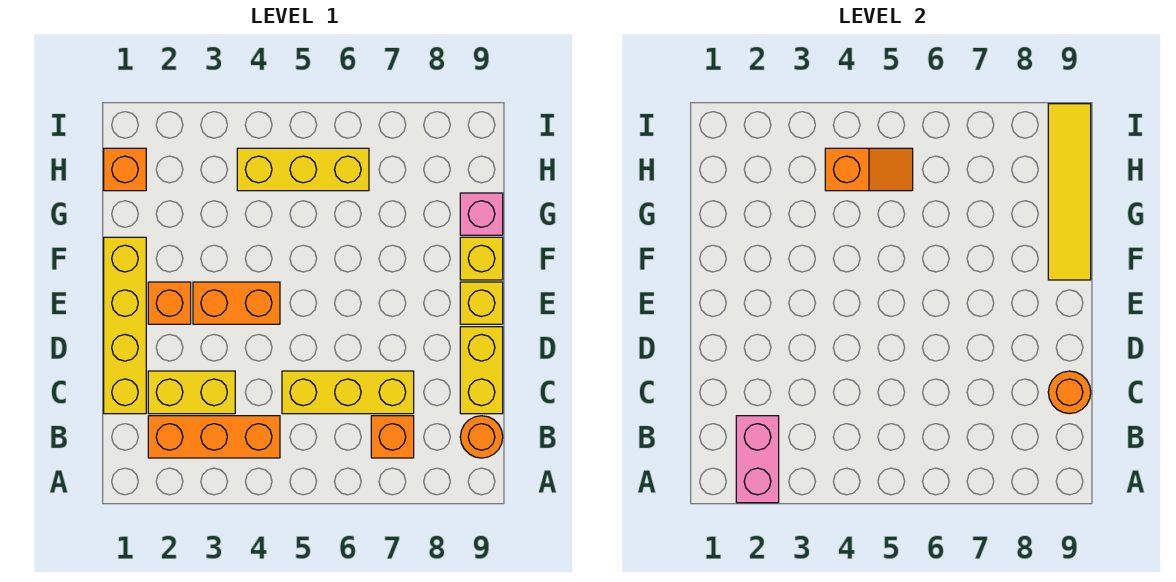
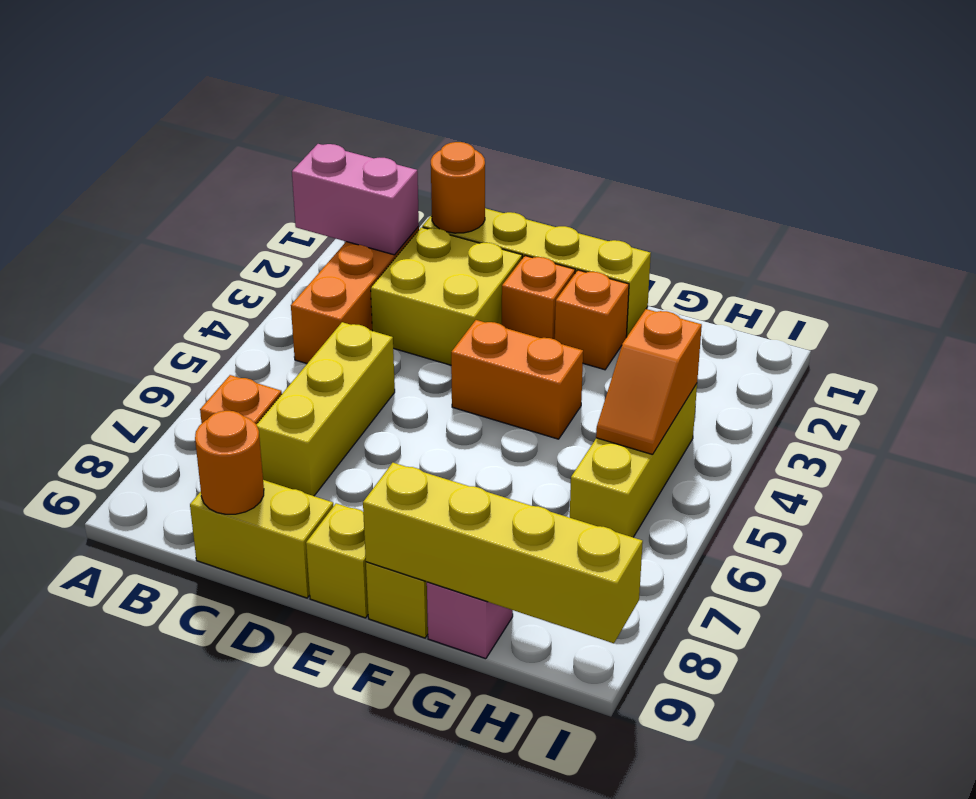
orange round brick B9 level 1 -> orange round brick C1 level 2
yellow brick C2:C3 level 1 -> yellow brick C2:D3 level 1
orange brick E3:E4 level 1 -> orange brick E4:F4 level 1
yellow tile F9:I9 level 2 -> yellow brick F9:I9 level 2
orange brick H1 level 1 -> orange brick F2 level 1

